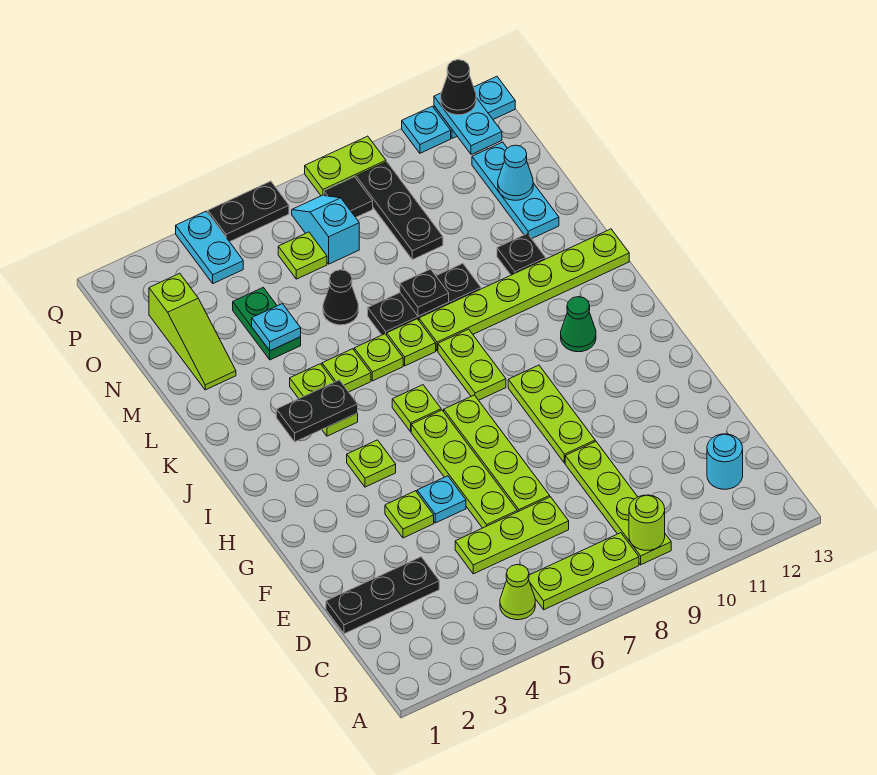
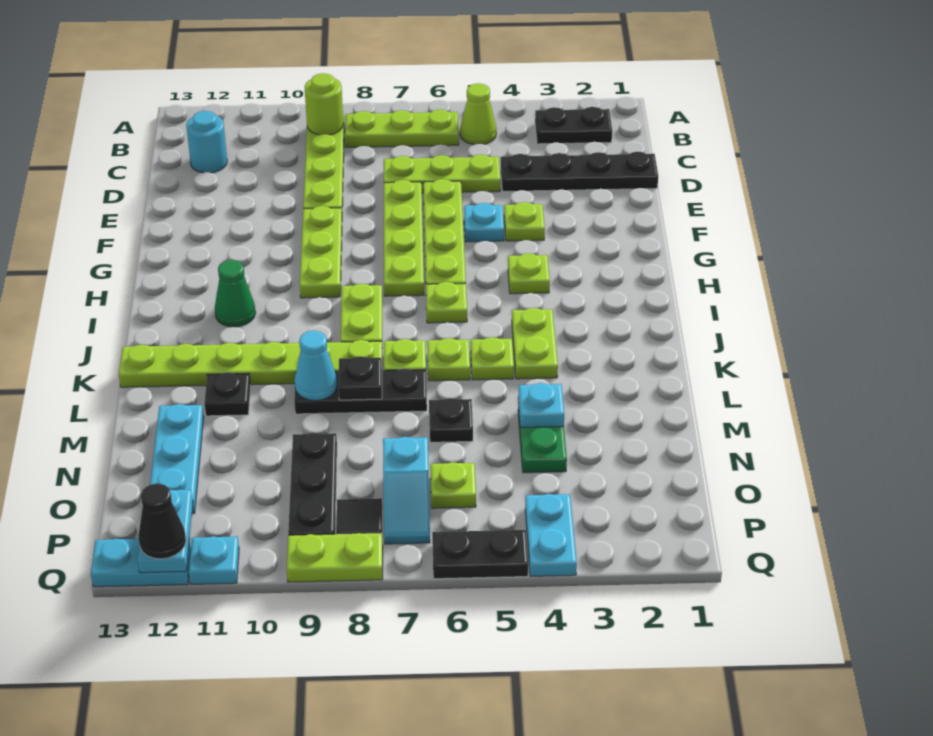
black plate D1:D3 level 1 -> black plate D1:D4 level 1
black plate J3:J4 level 2 -> black plate B2:B3 level 1
lime slope M2:O2 level 1 top O -> none
black cone M6 level 1 -> black plate M6 level 1
cyan cone N12 level 2 -> cyan cone L9 level 2

